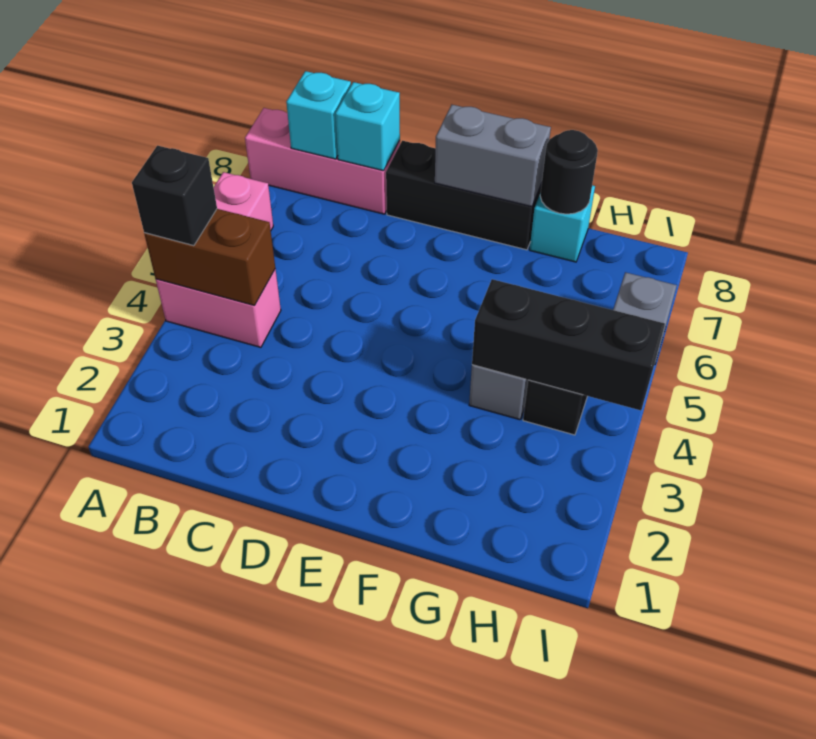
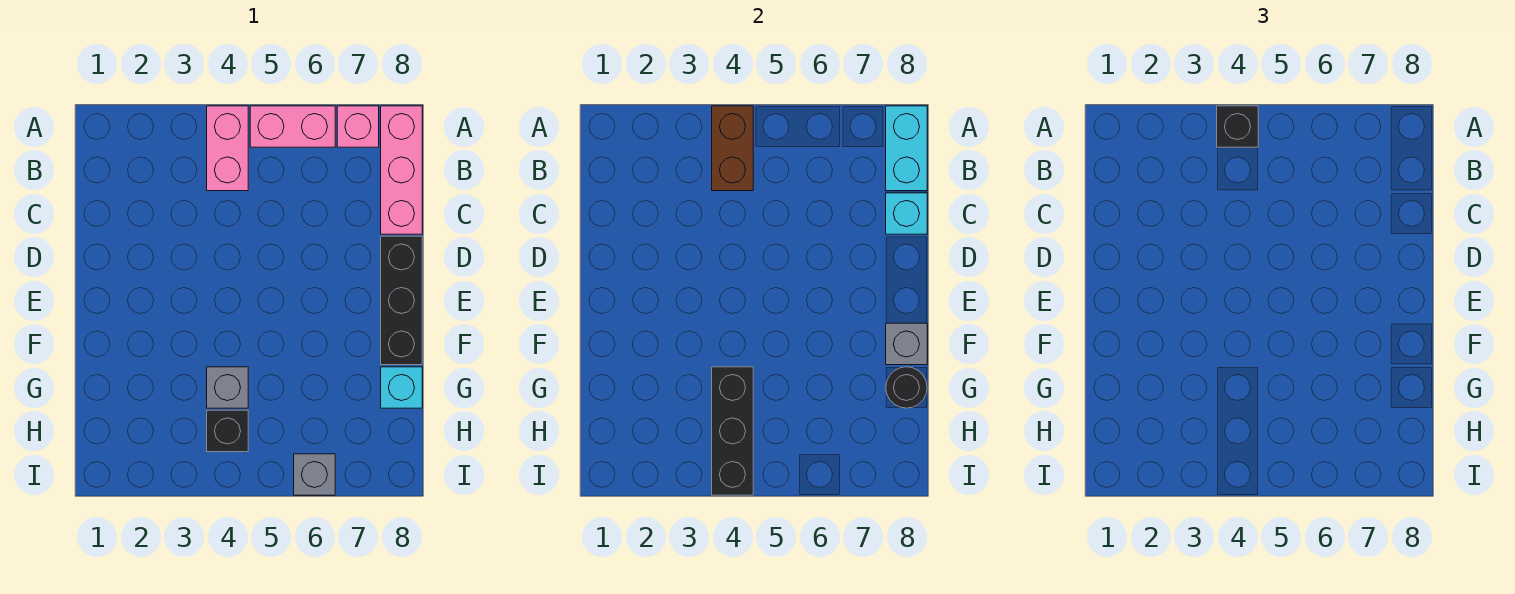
none -> pink brick A7 level 1
cyan brick B8 level 2 -> cyan brick A8:B8 level 2
grey brick E8:F8 level 2 -> grey brick F8 level 2

